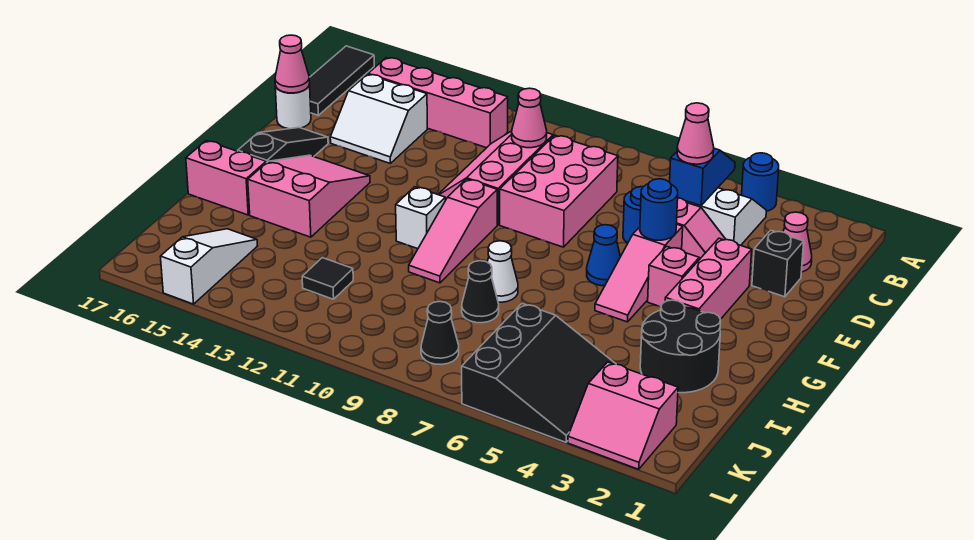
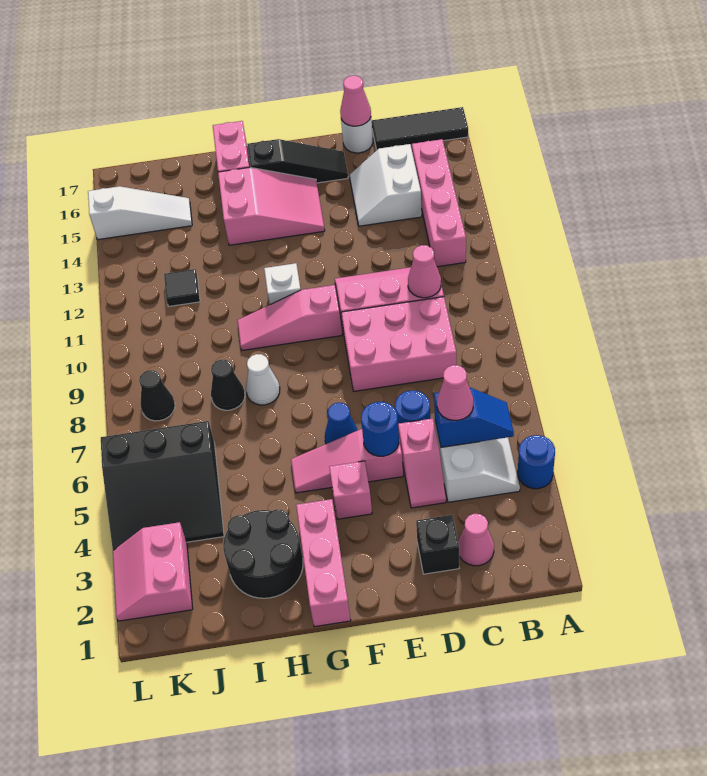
pink brick E3:G3 level 1 -> pink brick G1:G3 level 1

